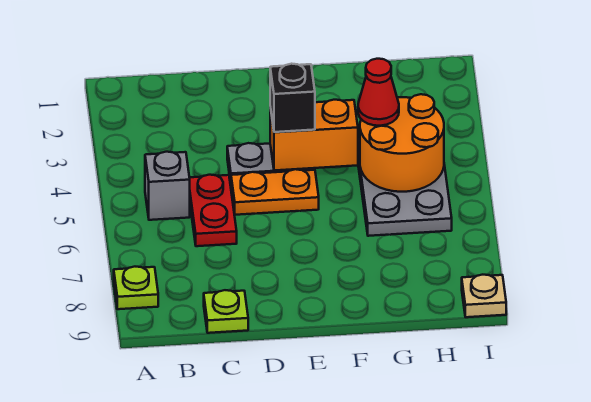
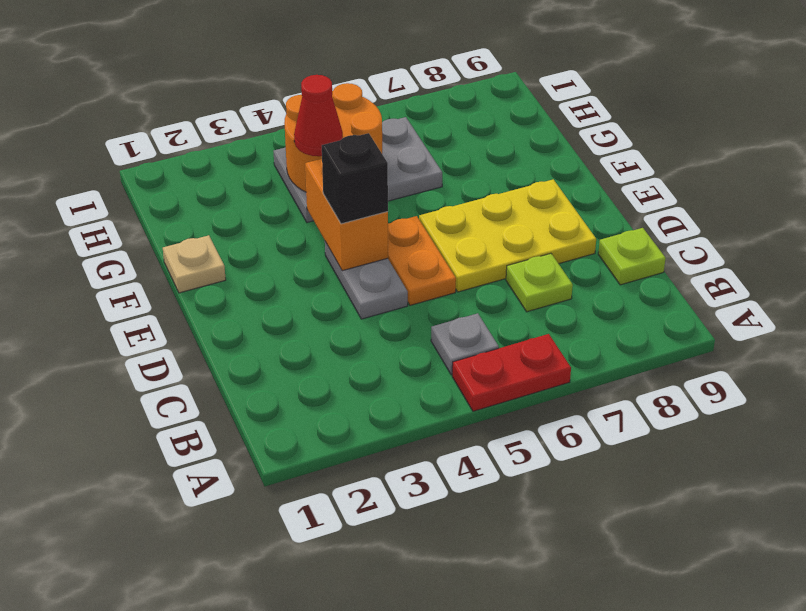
lime plate A8 level 1 -> lime plate C7 level 1
grey brick B5 level 1 -> grey plate B5 level 1
red plate C5:C6 level 1 -> red plate A5:A6 level 1
none -> yellow plate D6:E8 level 1
tan plate I9 level 1 -> tan plate F1 level 1

